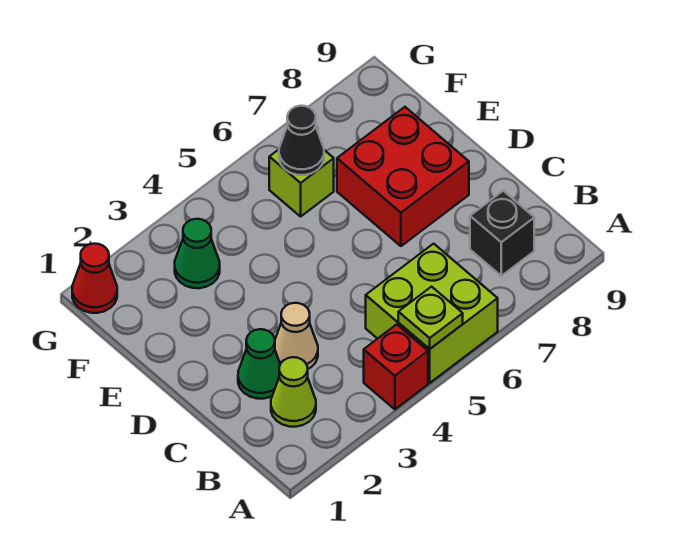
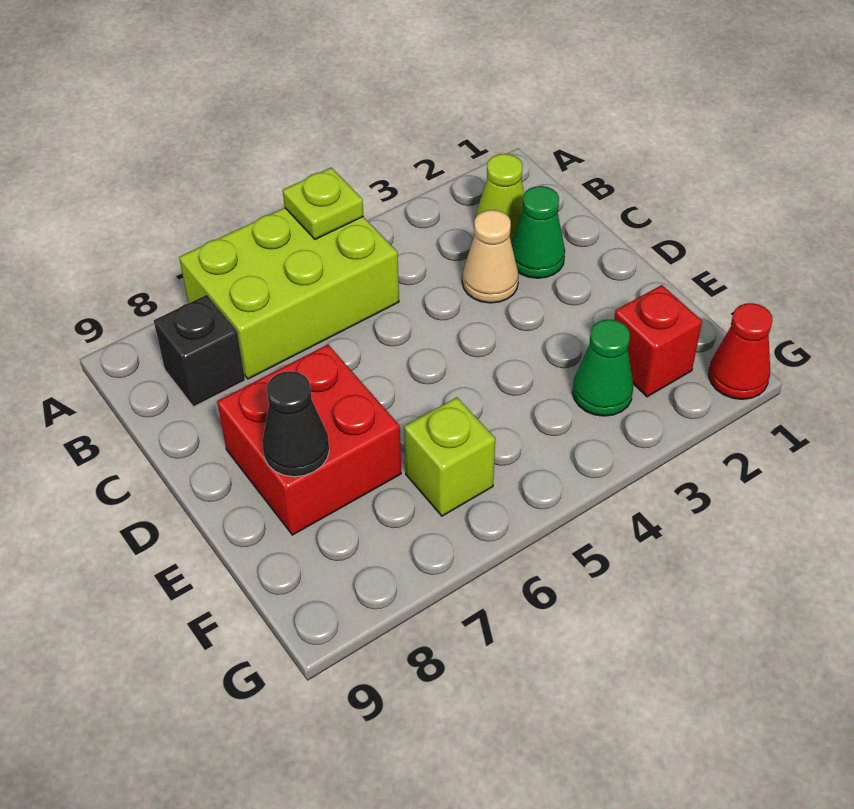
red brick A4 level 1 -> red brick F2 level 1
lime brick A5:B6 level 1 -> lime brick A5:B7 level 1
black cone F6 level 2 -> black cone E8 level 2

